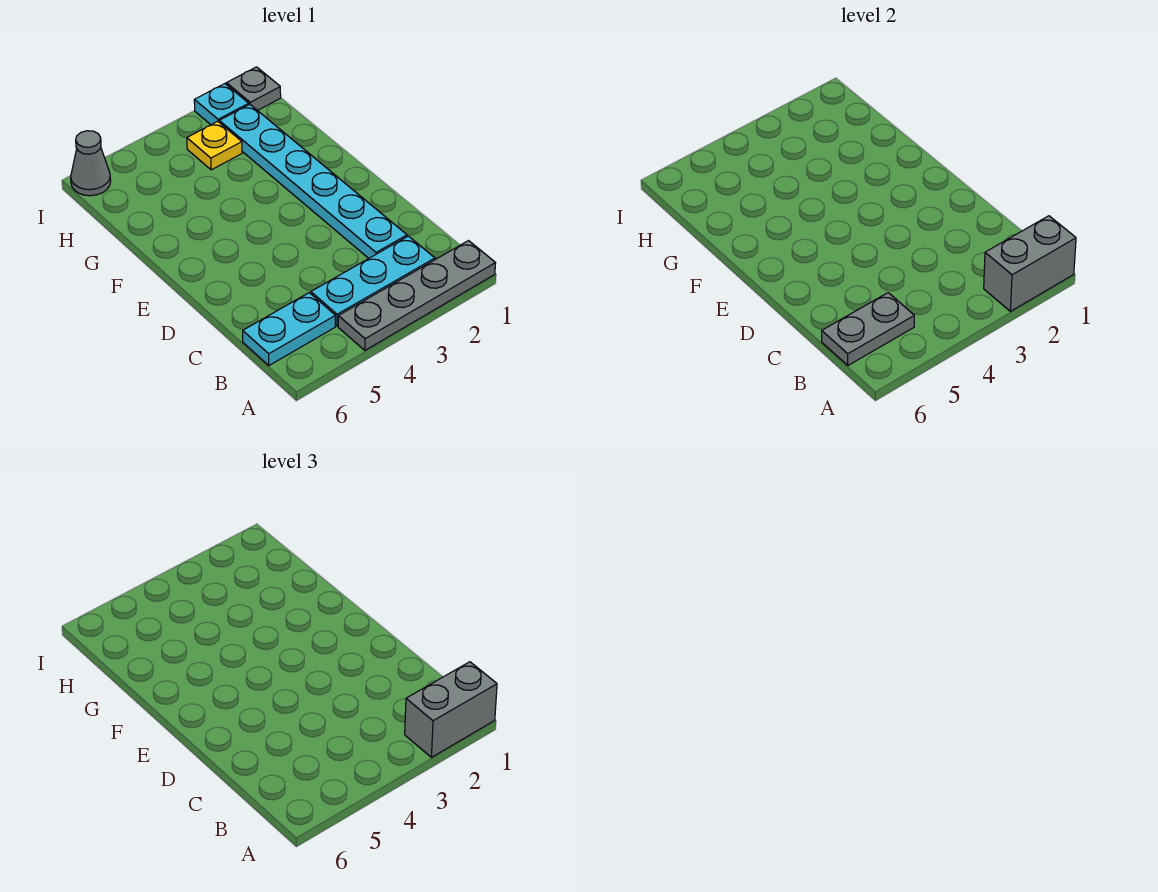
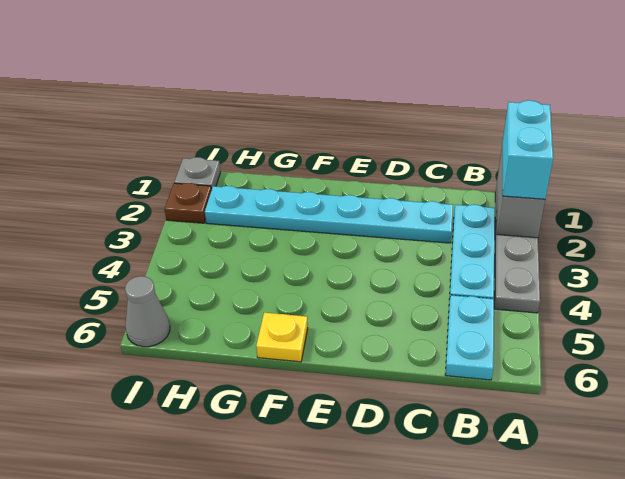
grey brick A1:A2 level 3 -> cyan brick A1:A2 level 3
grey plate B5:B6 level 2 -> none
yellow plate H3 level 1 -> yellow plate F6 level 1
cyan plate I2 level 1 -> brown plate I2 level 1

